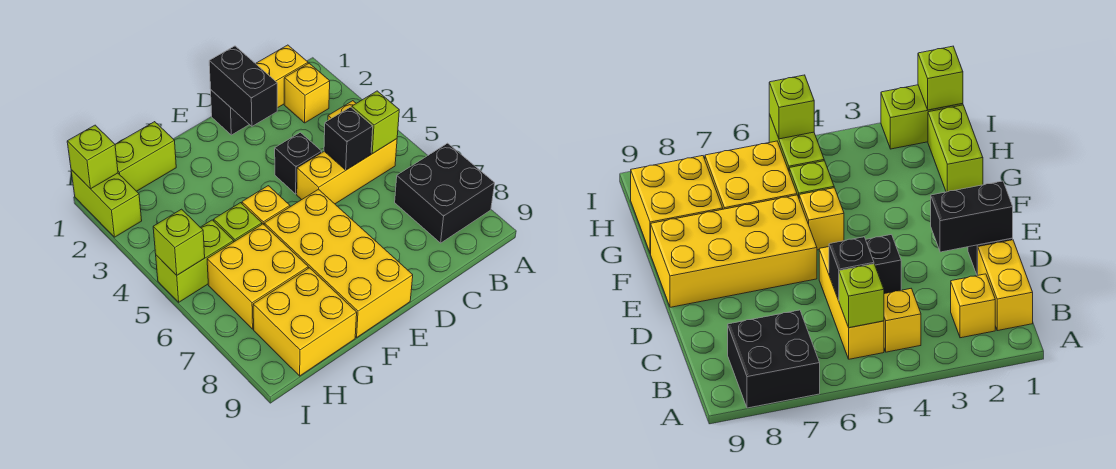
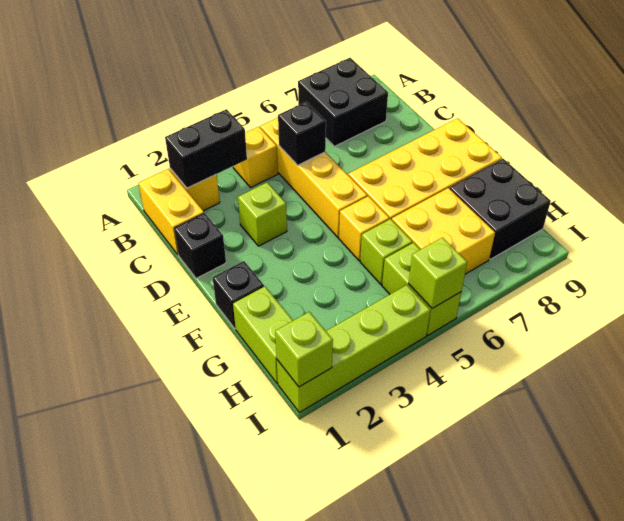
yellow brick B5:D5 level 1 -> yellow brick B5:E5 level 1
lime brick B5 level 2 -> lime brick D3 level 1
black brick D1:D2 level 2 -> black brick B2:B3 level 2
black brick D4 level 1 -> black brick F1 level 1
yellow brick G8:H9 level 1 -> black brick G8:H9 level 1
lime brick I1:I2 level 1 -> lime brick I1:I4 level 1

